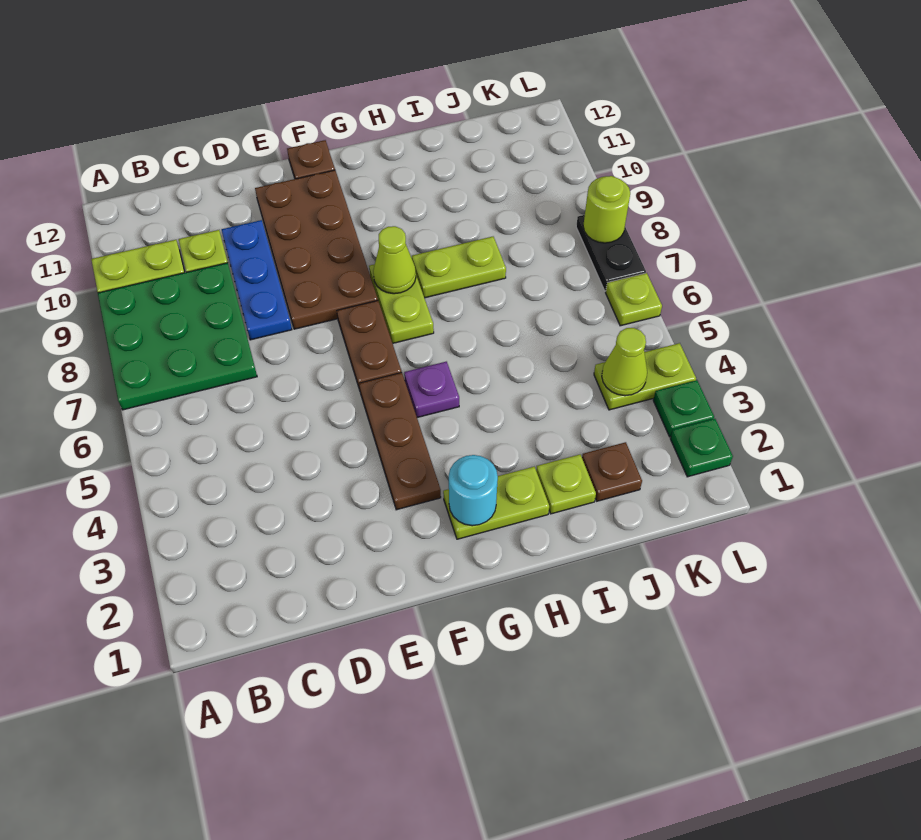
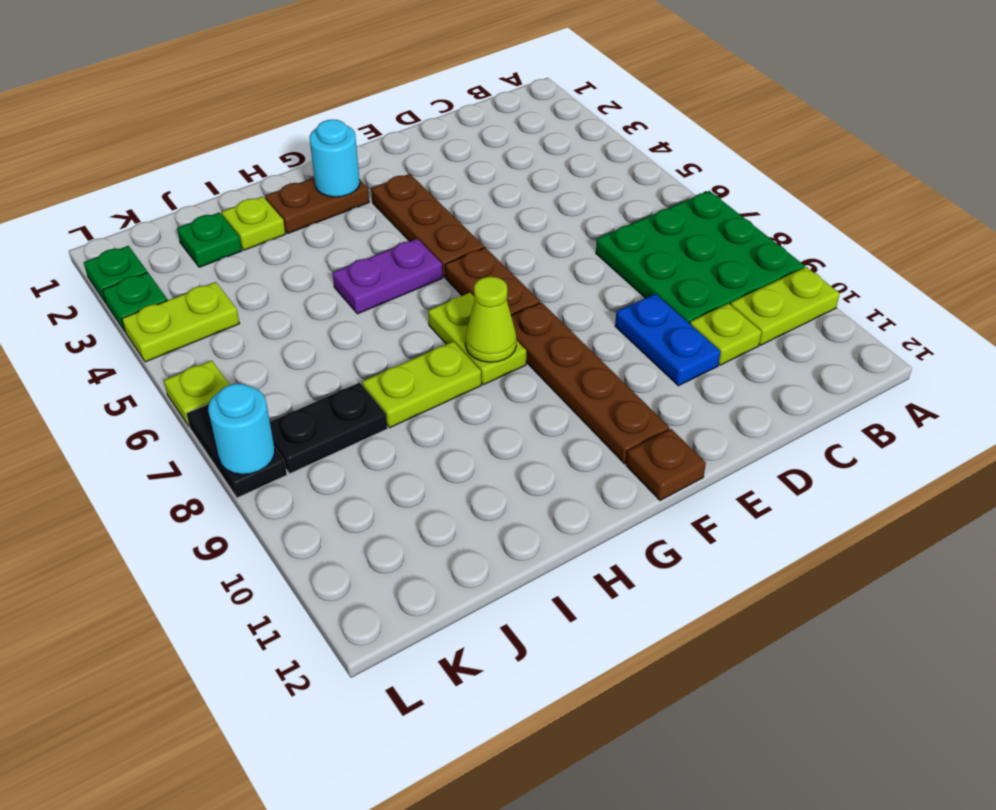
blue plate D8:D10 level 1 -> blue plate D9:D10 level 1
brown plate E8:F11 level 1 -> brown plate F8:F11 level 1
lime plate G2:H2 level 1 -> brown plate G2:H2 level 1
purple plate G5 level 1 -> purple plate G5:H5 level 1
brown plate J2 level 1 -> green plate J2 level 1
none -> black plate J8:K8 level 1
lime cone K4 level 2 -> none
lime round brick L8 level 2 -> cyan round brick L8 level 2

